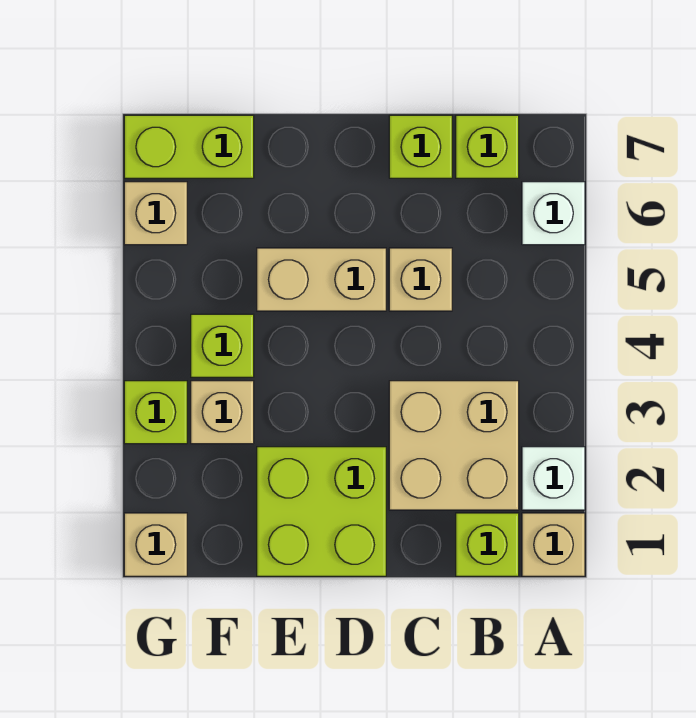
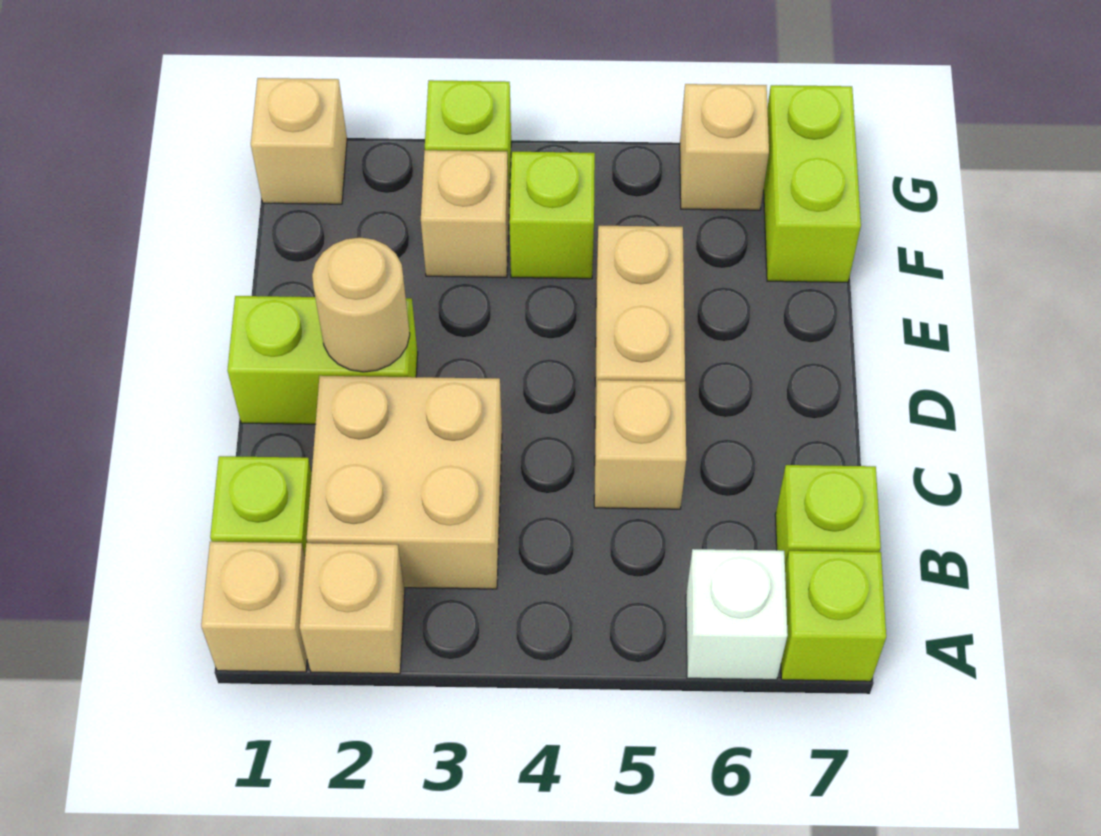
white brick A2 level 1 -> tan brick A2 level 1
lime brick C7 level 1 -> lime brick A7 level 1
lime brick D1:E2 level 1 -> lime brick D1:D2 level 1
none -> tan round brick D2 level 2

